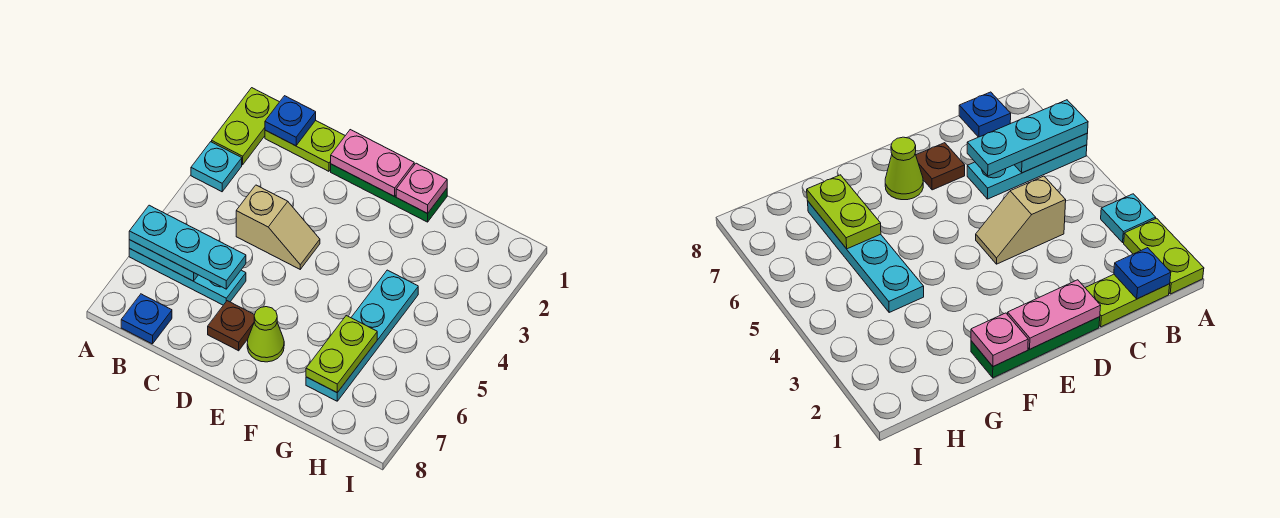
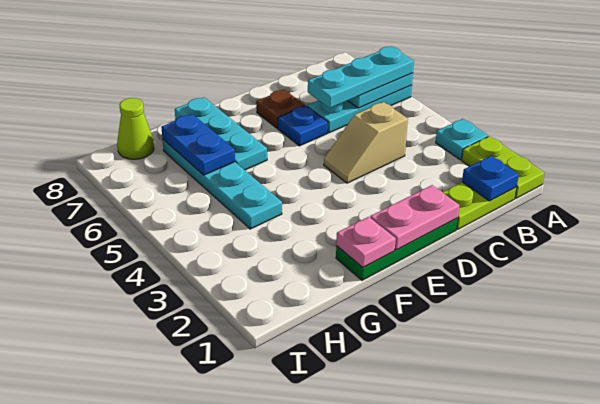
blue plate B8 level 1 -> blue plate D6 level 1
lime cone E7 level 1 -> lime cone H8 level 1
none -> cyan plate F6:F8 level 1
lime plate G6:G7 level 2 -> blue plate G6:G7 level 2

